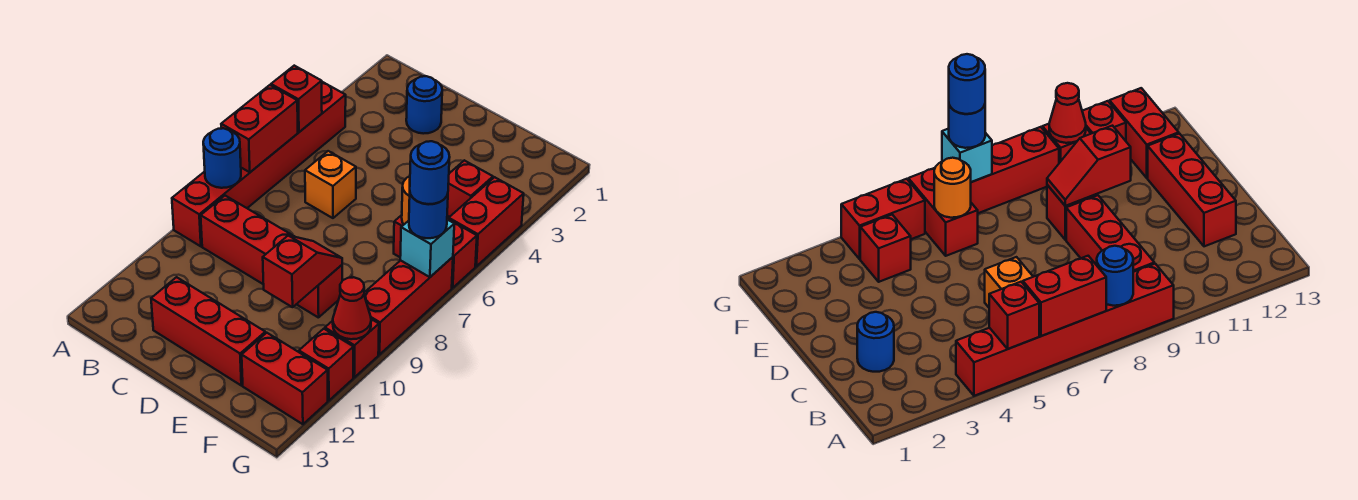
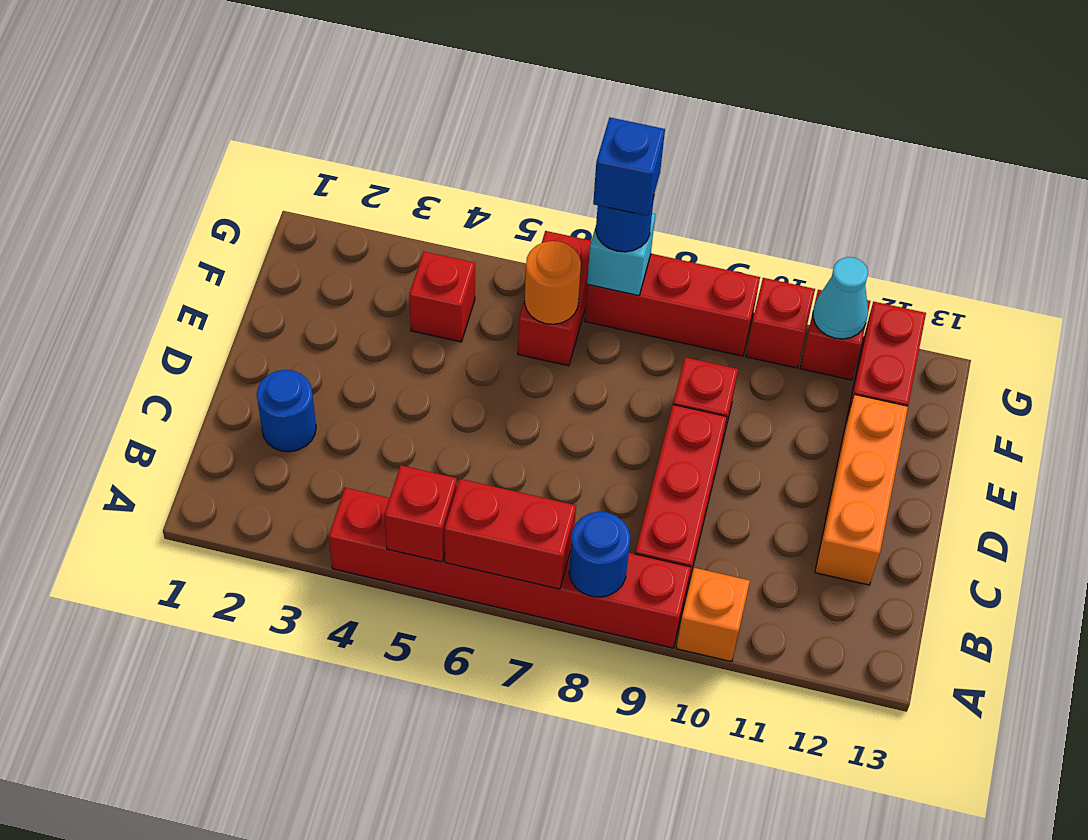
orange brick C6 level 1 -> orange brick A10 level 1
red brick C12:E12 level 1 -> orange brick C12:E12 level 1
red slope E9:E10 level 2 top 10 -> none
red brick G4:G5 level 1 -> none
blue round brick G7 level 4 -> blue brick G7 level 4
red cone G10 level 2 -> none
none -> cyan cone G11 level 2

